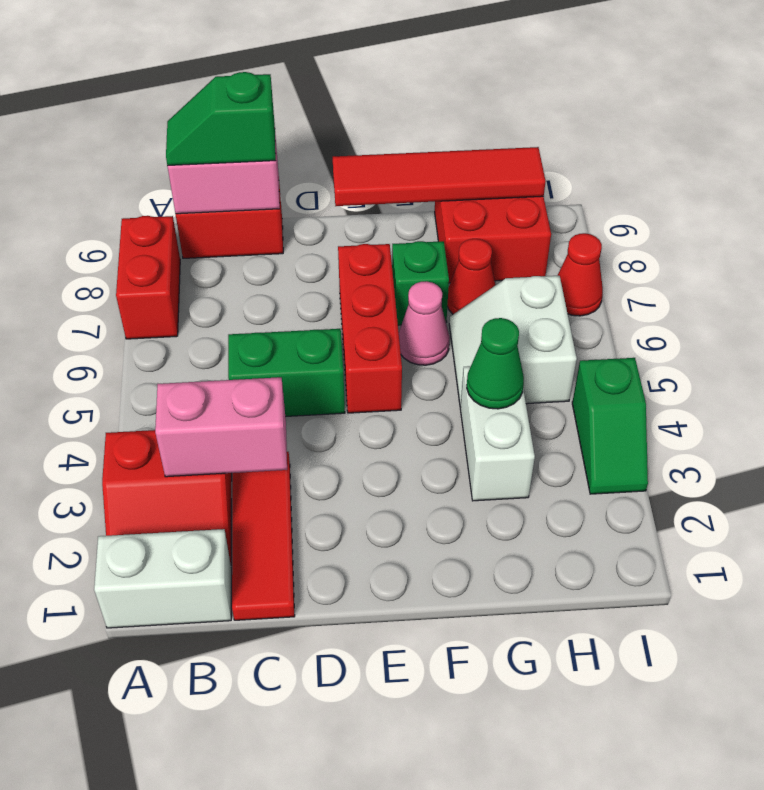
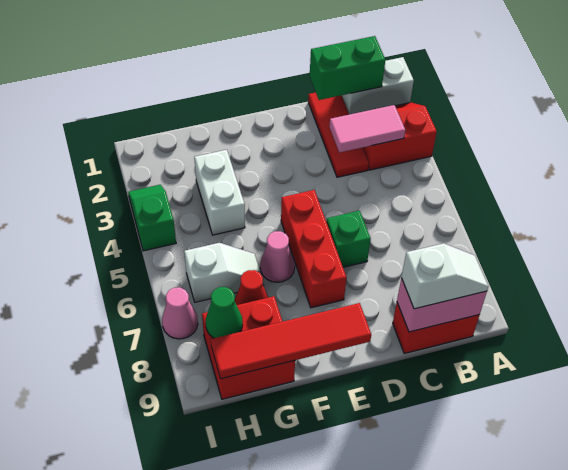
red brick A7:A8 level 1 -> none
pink brick B3:C3 level 2 -> pink tile B3:C3 level 2
green slope B9:C9 level 3 top C -> white slope B9:C9 level 3 top C
green brick C5:D5 level 1 -> green brick B1:C1 level 2
green brick F7 level 1 -> green brick D6 level 1
green cone G4 level 2 -> green cone H8 level 2
white slope G5:H6 level 1 top H -> white slope G6:H6 level 1 top H
red cone I7 level 1 -> pink cone I7 level 1

